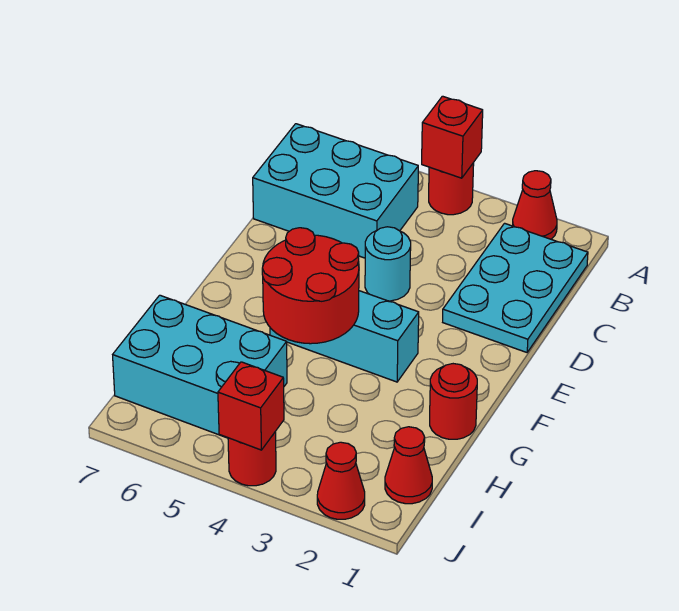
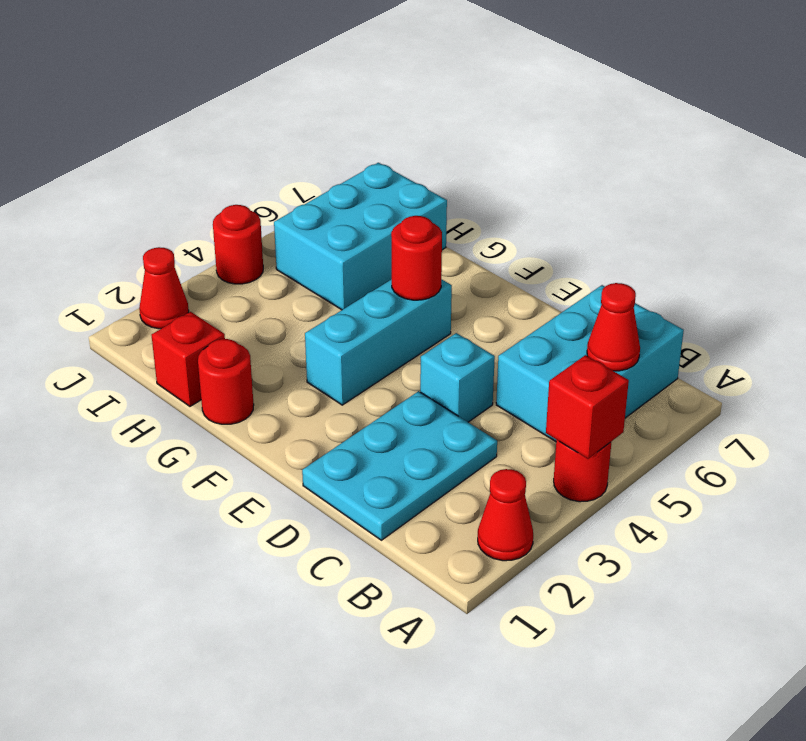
cyan plate B1:D2 level 1 -> cyan plate C1:D3 level 1
cyan round brick D4 level 1 -> cyan brick D4 level 1
red round brick F4:G5 level 2 -> red round brick F5 level 2
red cone I1 level 1 -> red cone B6 level 2
red brick J4 level 2 -> red brick H1 level 1

